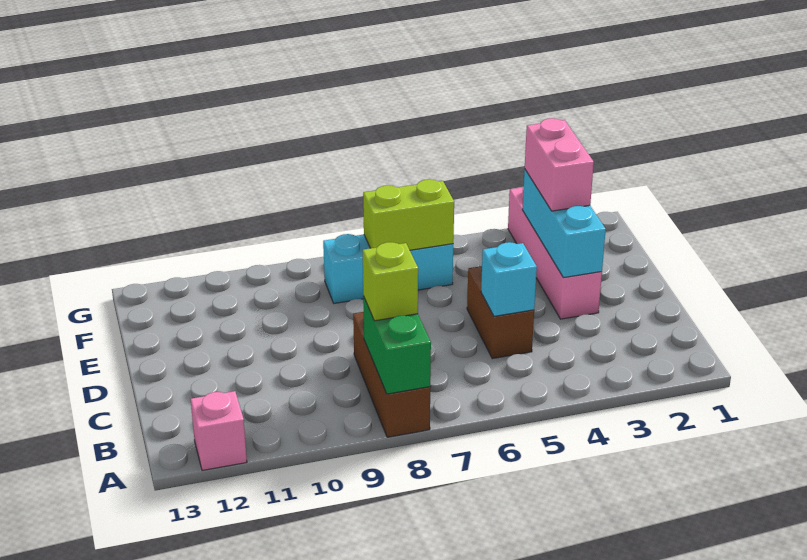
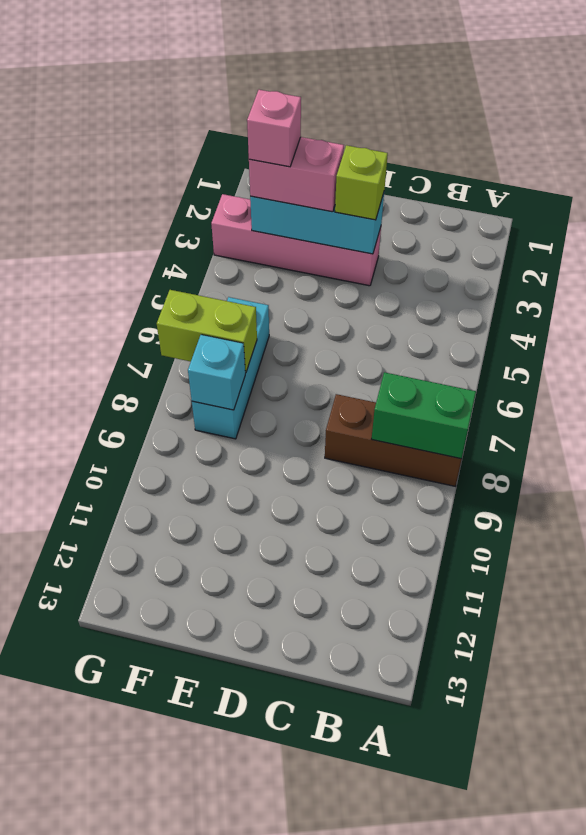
pink brick A12 level 1 -> pink brick F3 level 4
lime brick B8 level 3 -> lime brick D3 level 3
brown brick C5:D5 level 1 -> none
cyan brick C5 level 2 -> cyan brick F8 level 2
lime brick F6:F7 level 2 -> lime brick F7:G7 level 2

